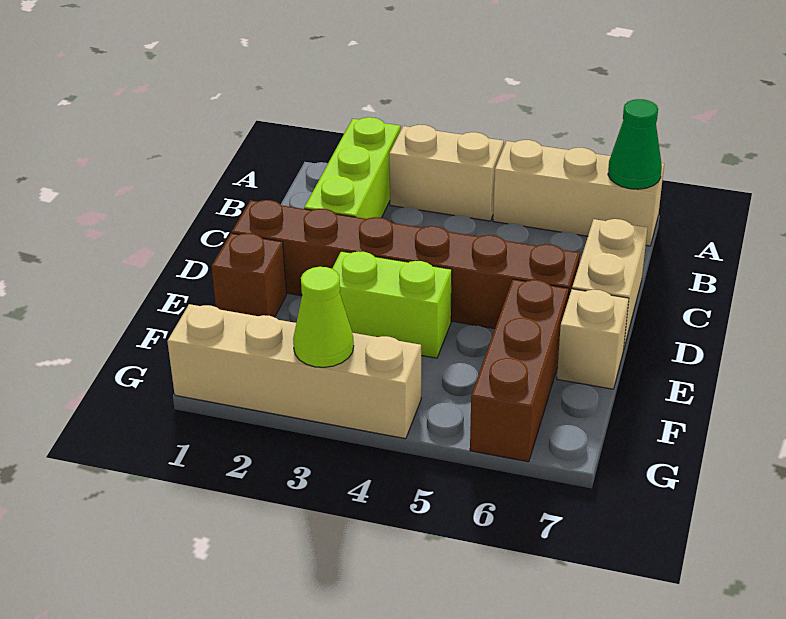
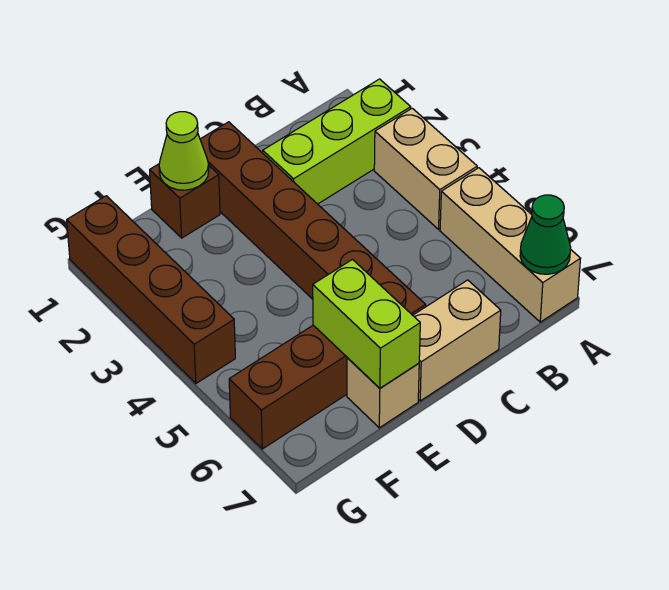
lime brick E3:E4 level 1 -> lime brick E6:E7 level 2
tan brick G1:G4 level 1 -> brown brick G1:G4 level 1
lime cone G3 level 2 -> lime cone E1 level 2

